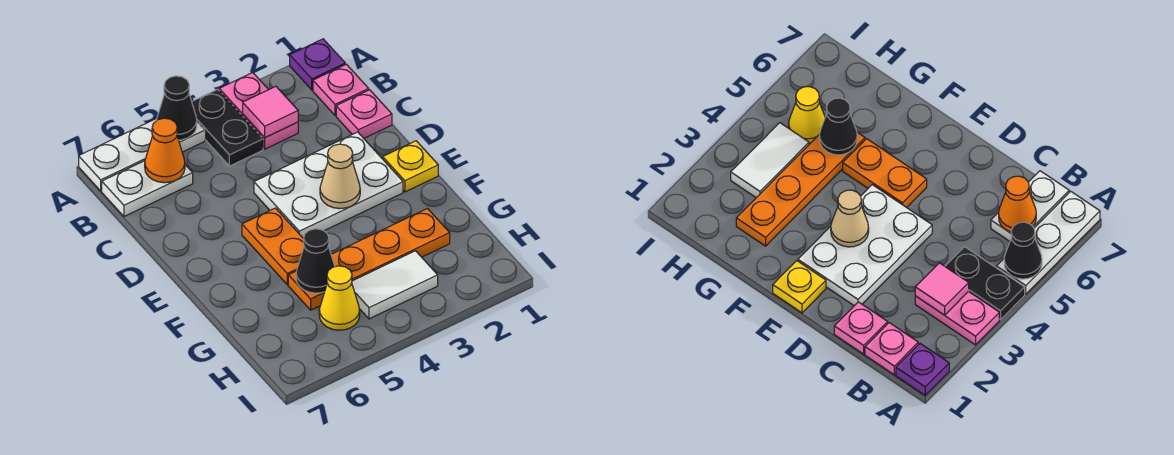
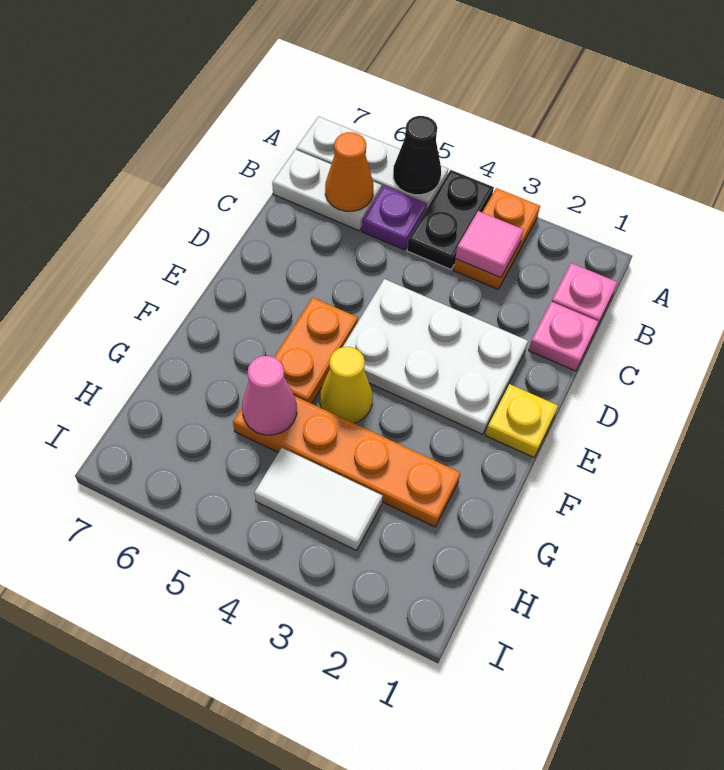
purple plate A1 level 1 -> purple plate B5 level 1
pink plate A3:B3 level 1 -> orange plate A3:B3 level 1
tan cone E3 level 2 -> none
black cone G5 level 2 -> pink cone G5 level 2
yellow cone H5 level 1 -> yellow cone F4 level 1

